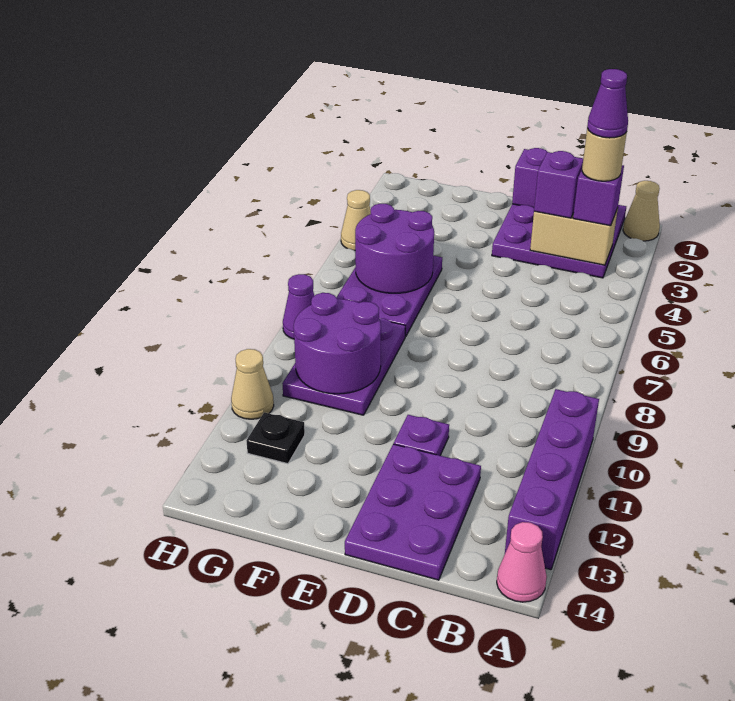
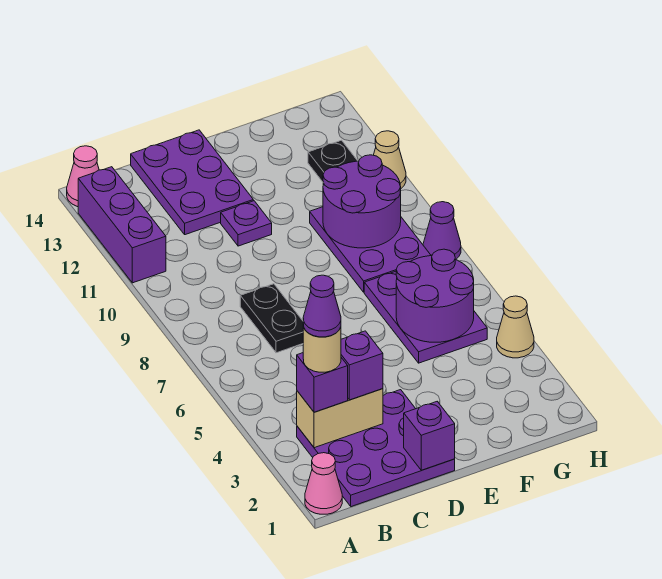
tan cone A1 level 1 -> pink cone A1 level 1
purple brick A10:A13 level 1 -> purple brick A11:A13 level 1
none -> black plate C7:C8 level 1

